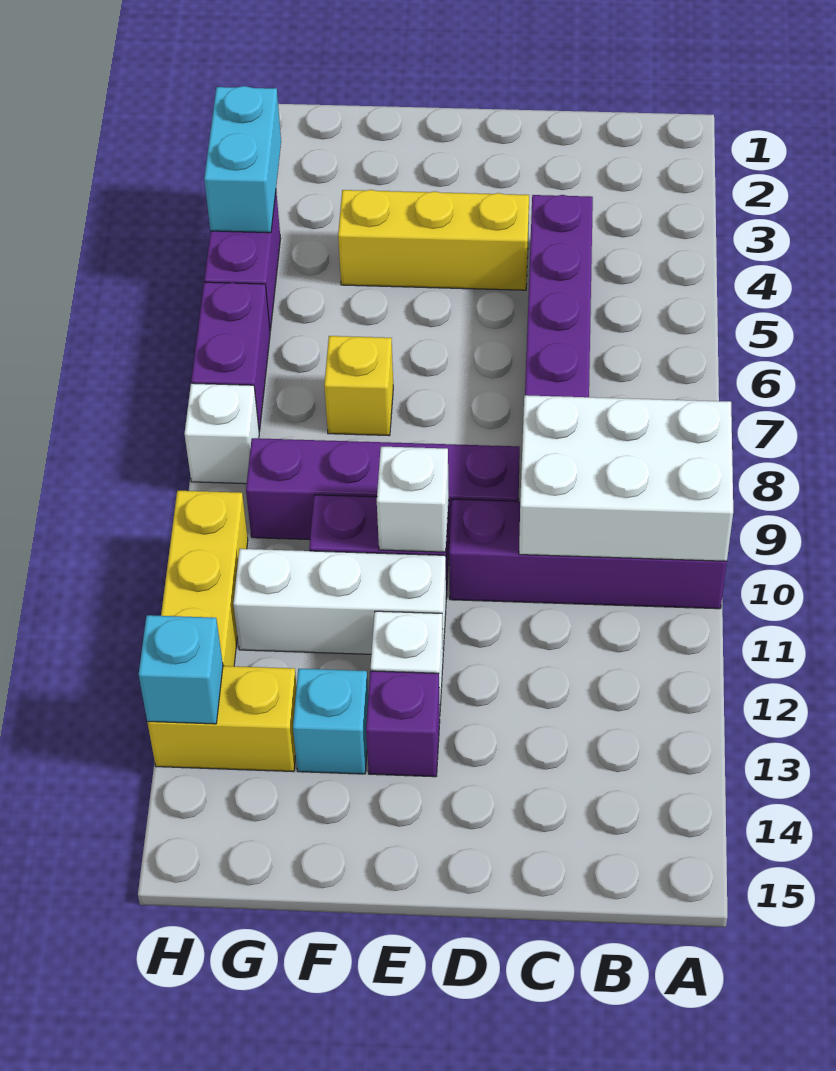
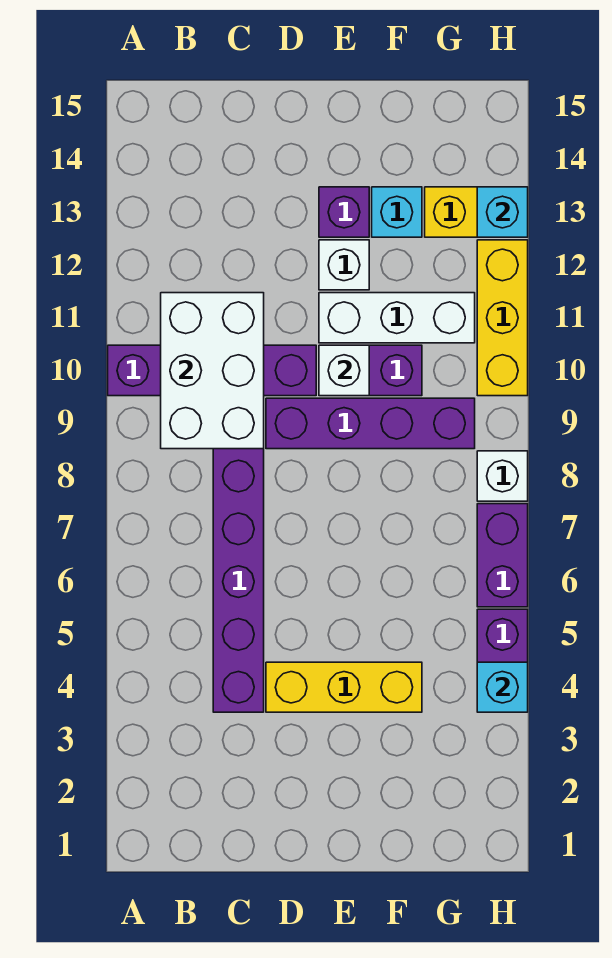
white brick A9:C10 level 2 -> white brick B9:C11 level 2
yellow brick F7 level 1 -> none
cyan brick H3:H4 level 2 -> cyan brick H4 level 2

